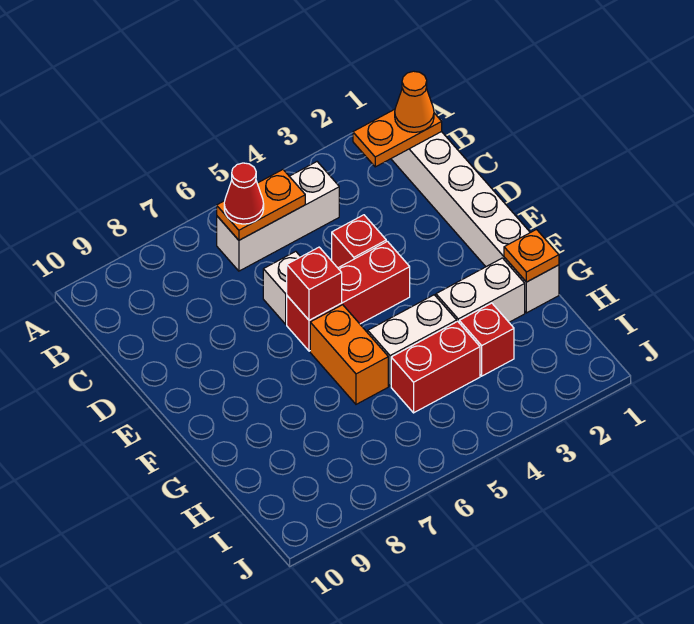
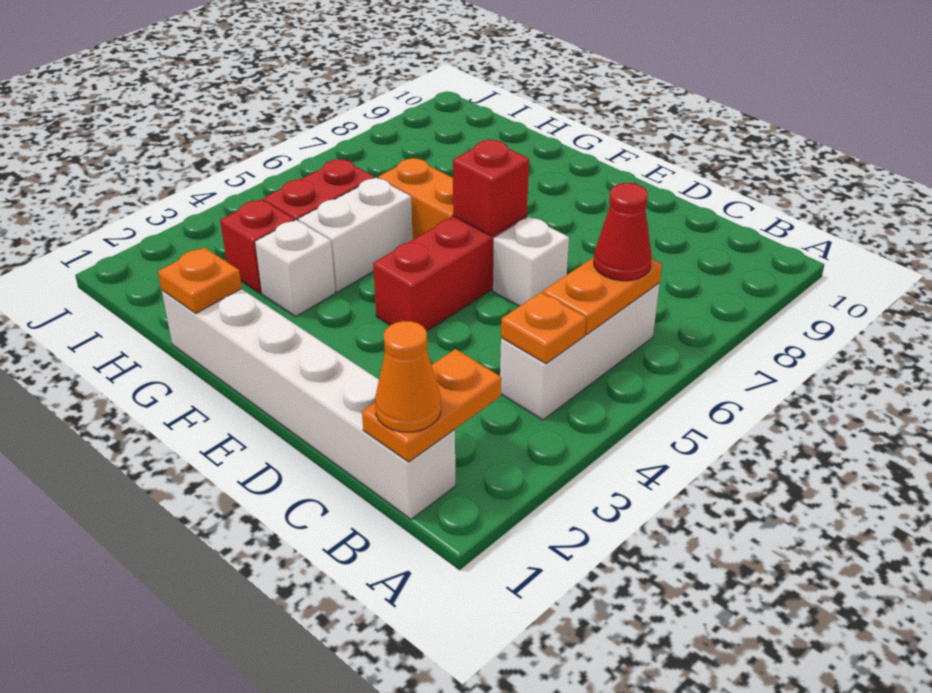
none -> orange plate B4 level 2
red brick D4 level 1 -> none
white brick G2:G3 level 1 -> white brick G3 level 1

